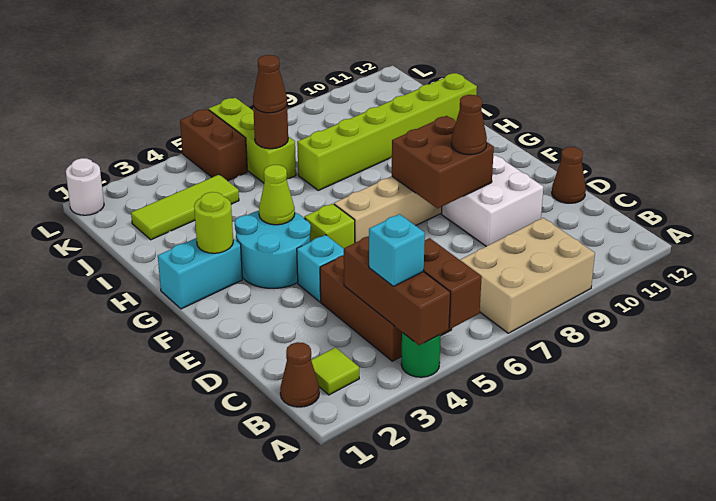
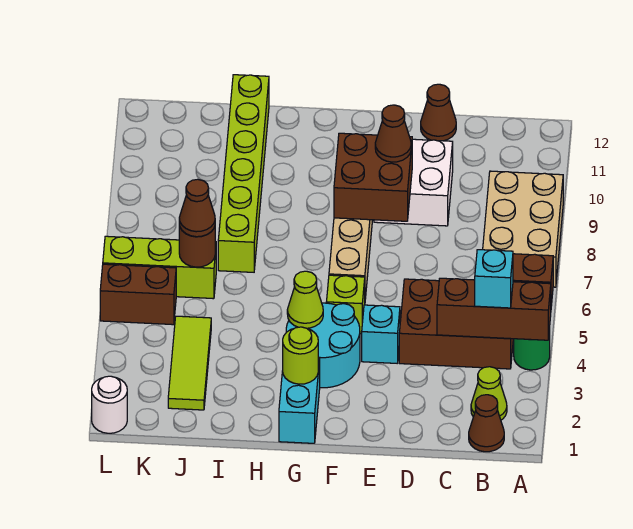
lime tile B2 level 1 -> lime cone B2 level 1

